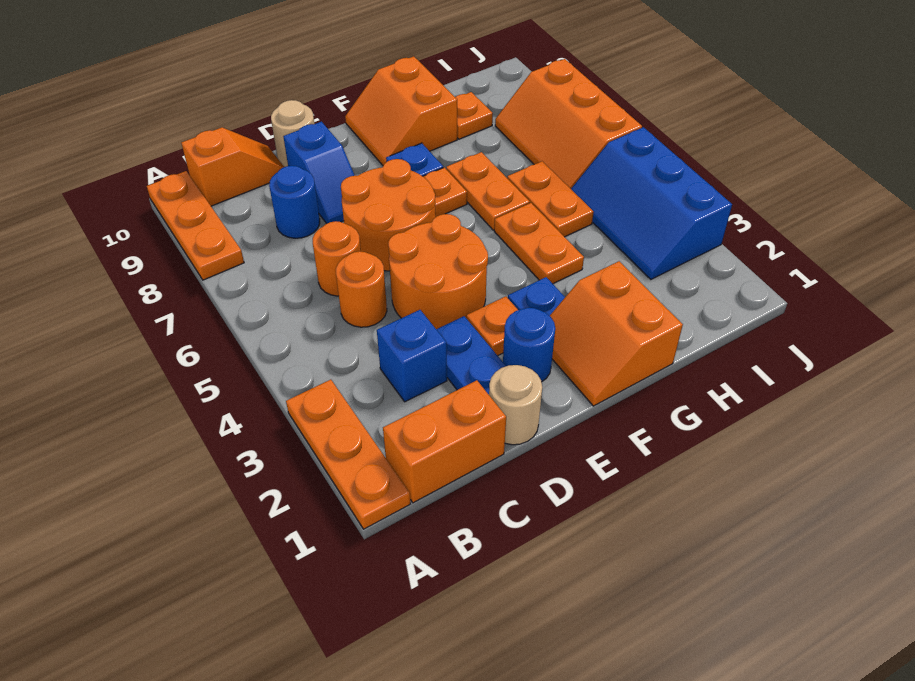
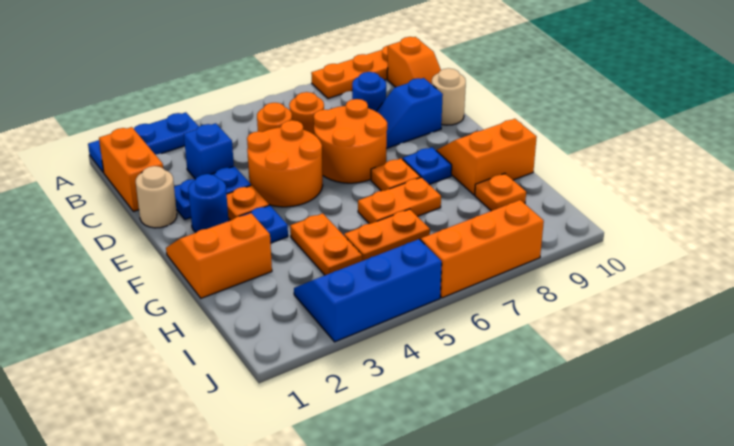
orange plate A1:A3 level 1 -> blue plate A1:A3 level 1
orange plate G4:G5 level 1 -> orange plate G4:H4 level 1

